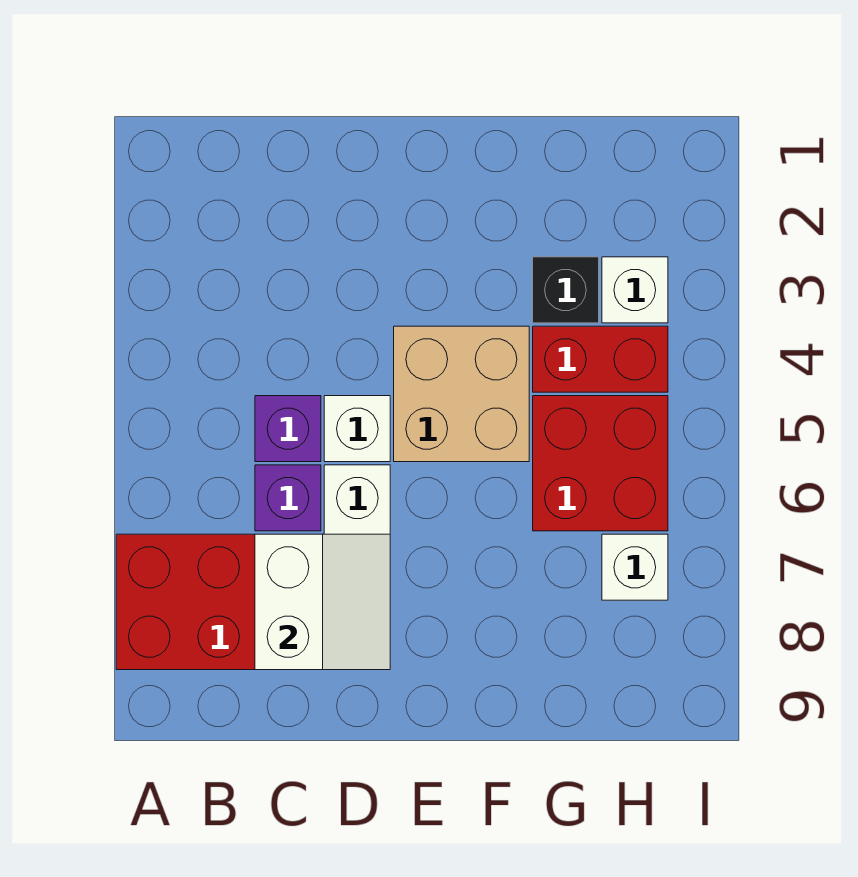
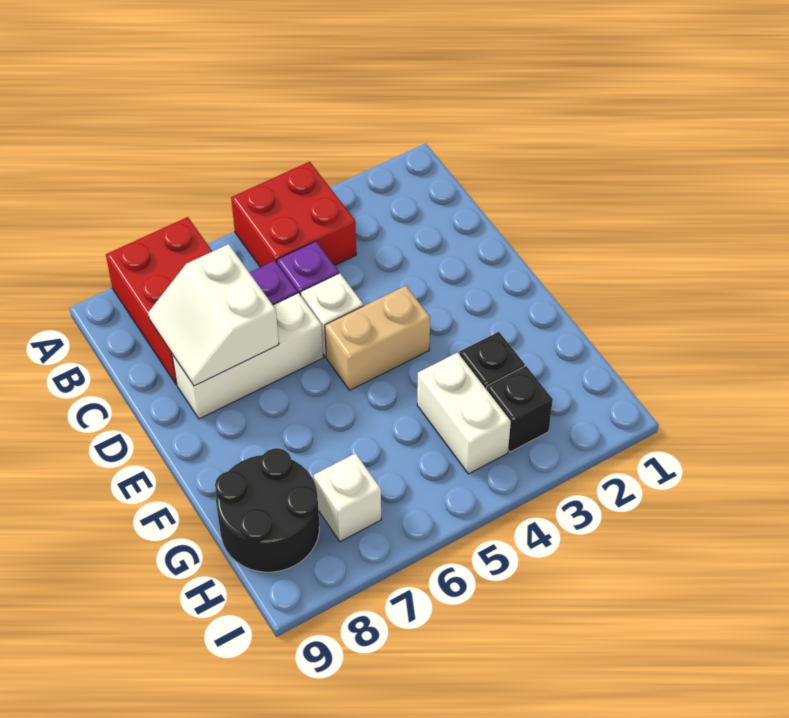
white slope C7:D8 level 2 top C -> white slope C7:D8 level 2 top 7
tan brick E4:F5 level 1 -> tan brick E4:E5 level 1
red brick G4:H4 level 1 -> white brick G4:H4 level 1
red brick G5:H6 level 1 -> red brick A4:B5 level 1
none -> black round brick G8:H9 level 1
white brick H3 level 1 -> black brick H3 level 1

